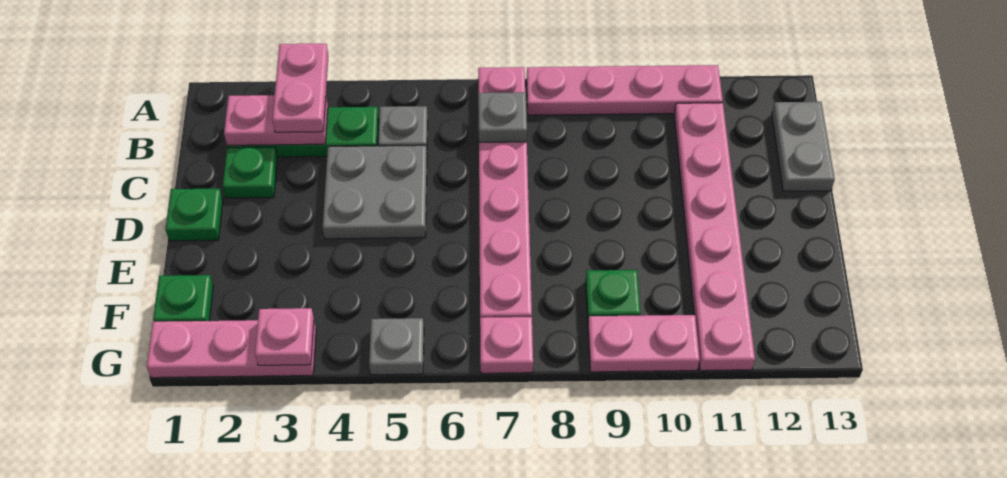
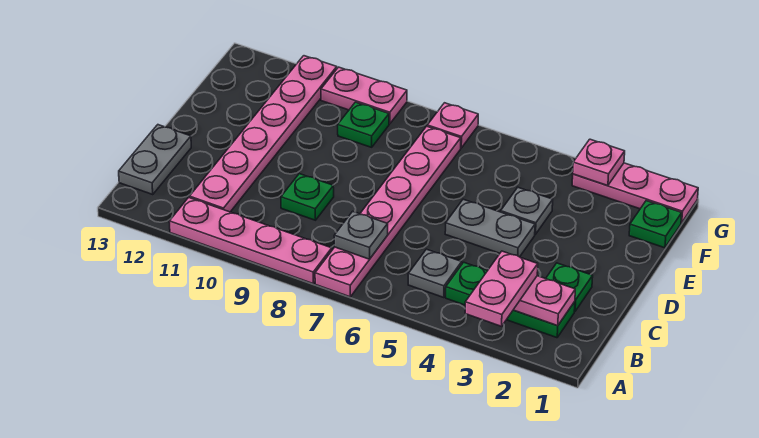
grey plate C4:D5 level 1 -> grey plate D4:D5 level 1
green plate D1 level 1 -> green plate C9 level 1
grey plate G5 level 1 -> grey plate E4 level 1

